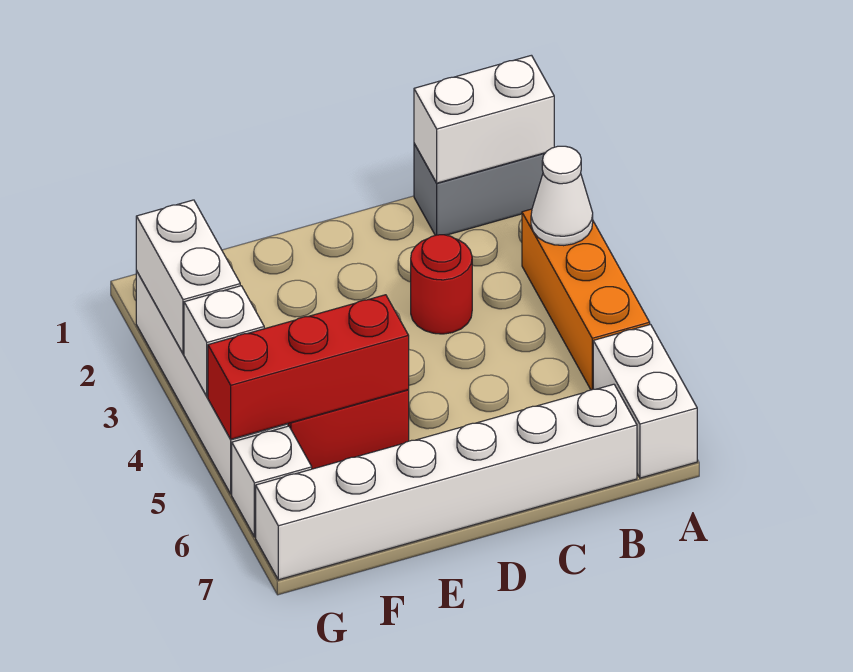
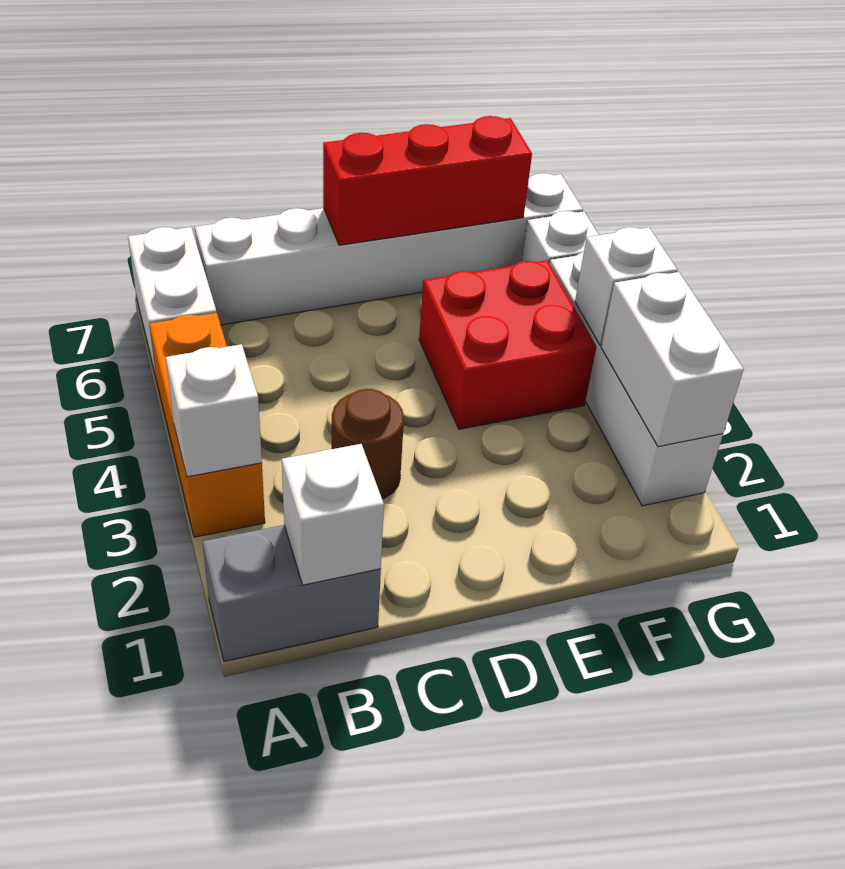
white brick A1:B1 level 2 -> white brick B1 level 2
white cone A3 level 2 -> white brick A3 level 2
red round brick C3 level 1 -> brown round brick C3 level 1
red brick E5:G5 level 2 -> red brick D7:F7 level 2

